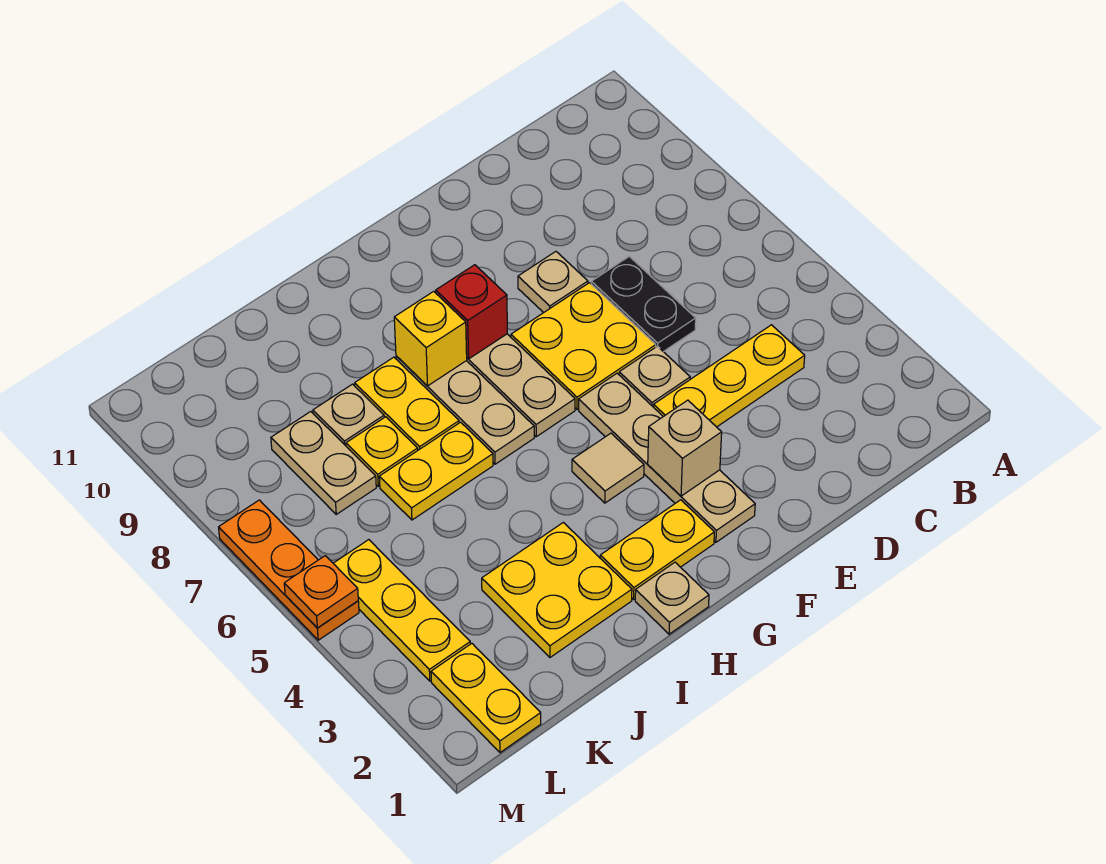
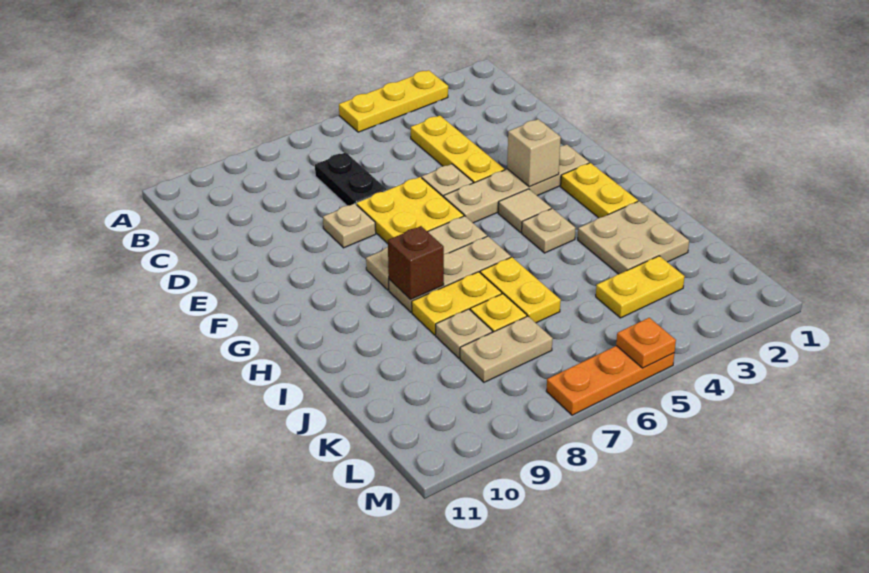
black plate D6:D7 level 1 -> black plate C7:D7 level 1
red brick G8 level 2 -> none
tan plate H1 level 1 -> tan plate H4 level 1
yellow brick H8 level 2 -> brown brick H8 level 2
yellow plate I2:J3 level 1 -> tan plate I2:J3 level 1
yellow plate L1:L2 level 1 -> yellow plate K3:K4 level 1
yellow plate L3:L5 level 1 -> yellow plate A3:A5 level 1

